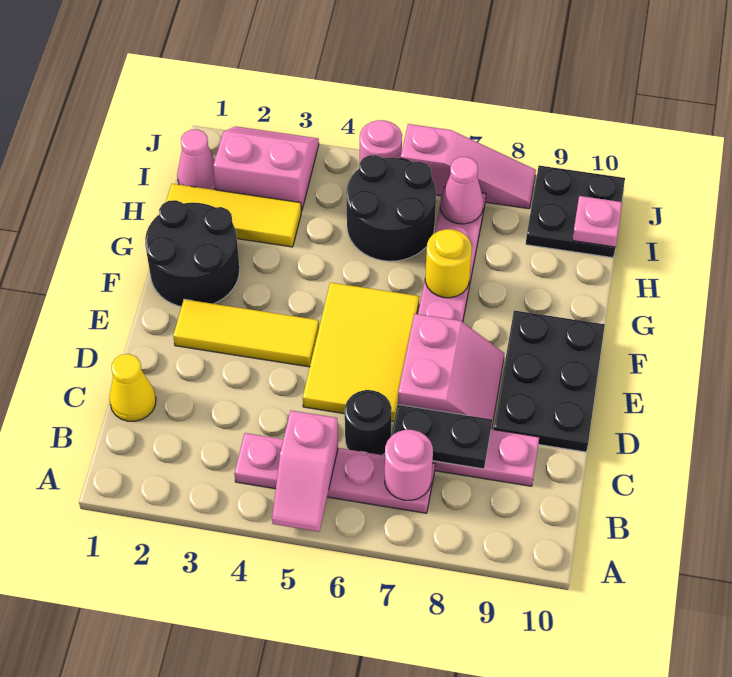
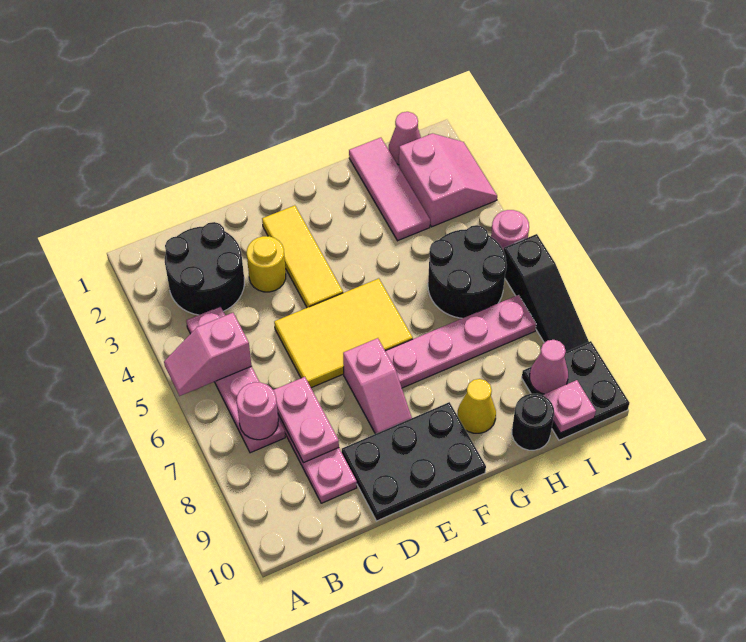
yellow cone C1 level 1 -> yellow cone G9 level 1
black round brick C6 level 1 -> black round brick H10 level 1
black plate C7:C8 level 2 -> pink plate C7:C8 level 2
pink slope D7:E8 level 1 top 7 -> pink slope E7:E8 level 1 top 7
black round brick F1:G2 level 1 -> black round brick B2:C3 level 1
yellow round brick G7 level 2 -> yellow round brick D3 level 1
yellow tile H1:H3 level 1 -> pink tile H1:H3 level 1
pink cone I7 level 2 -> pink cone I9 level 2
pink slope J6:J8 level 1 top 6 -> black slope J6:J8 level 1 top 6

